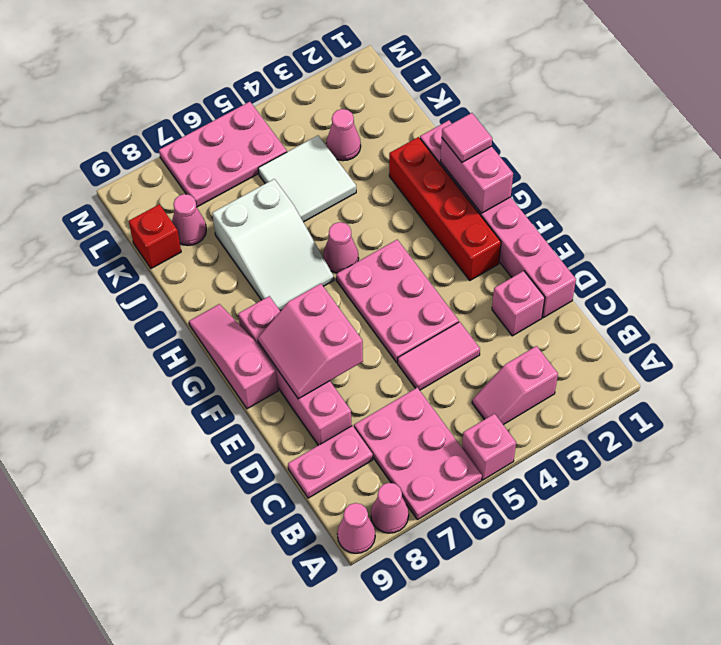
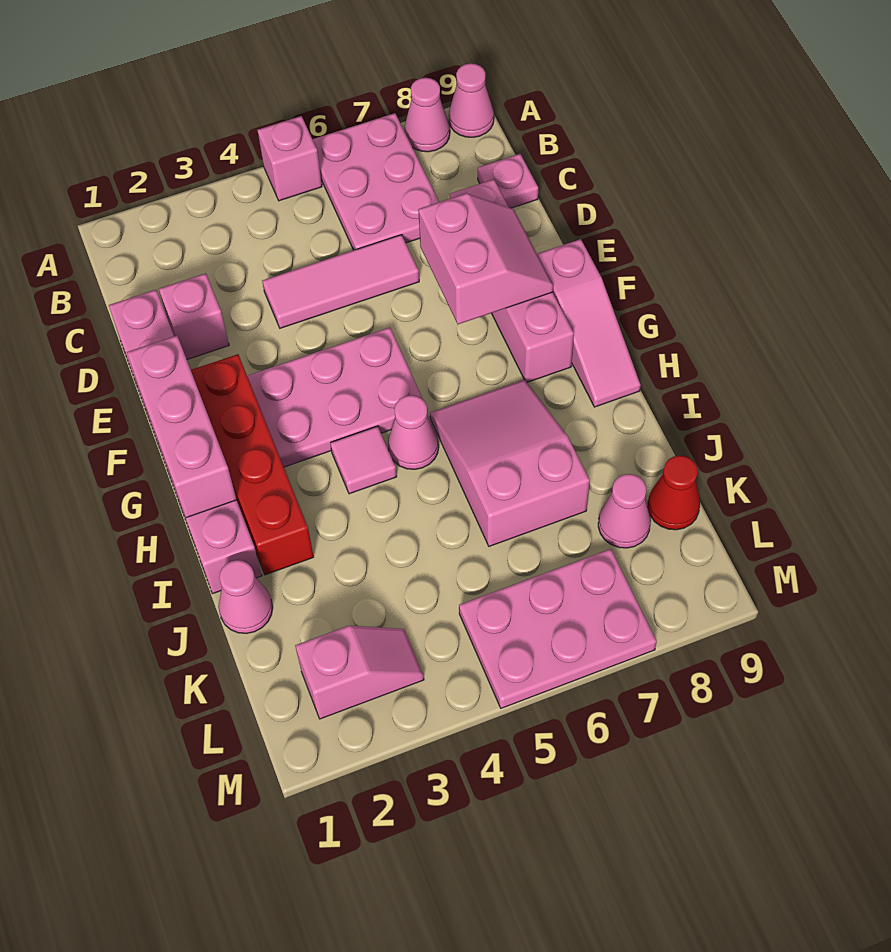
pink slope B3:B4 level 1 top 3 -> pink slope L2:L3 level 1 top 2
pink plate C8:C9 level 1 -> pink plate C9 level 1
pink tile D4:D5 level 1 -> pink tile D4:D6 level 1
pink plate E4:G5 level 1 -> pink plate F3:G5 level 1
pink brick G1:H1 level 2 -> pink brick F1:H1 level 2
pink tile H1 level 3 -> pink tile H4 level 1
white slope H6:J7 level 1 top J -> pink slope H6:J7 level 1 top J
white tile J4:K5 level 1 -> none
pink cone K3 level 1 -> pink cone J1 level 1
red brick K9 level 1 -> red cone K9 level 1

